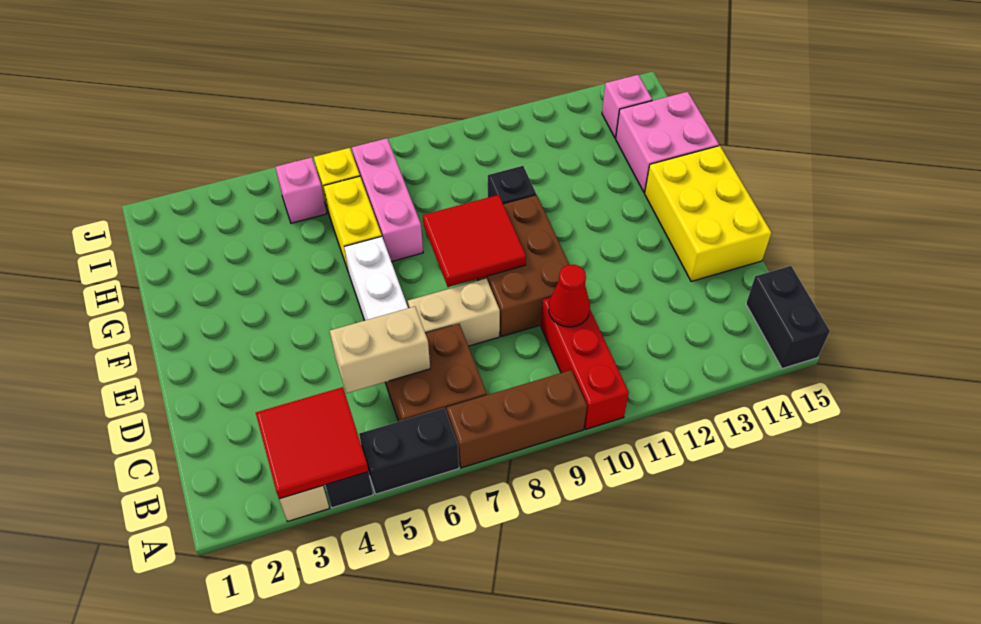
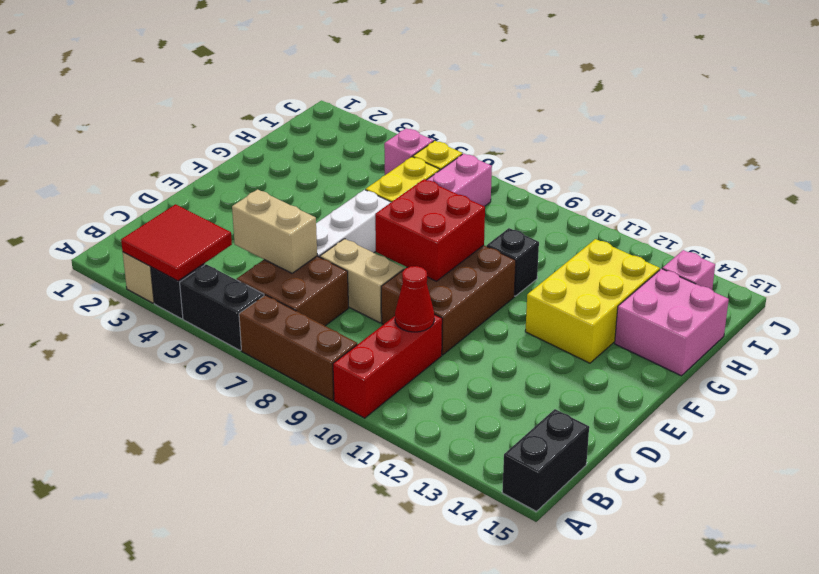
yellow brick D14:F15 level 1 -> yellow brick F12:H13 level 1
red tile E8:F9 level 2 -> red brick E8:F9 level 2

